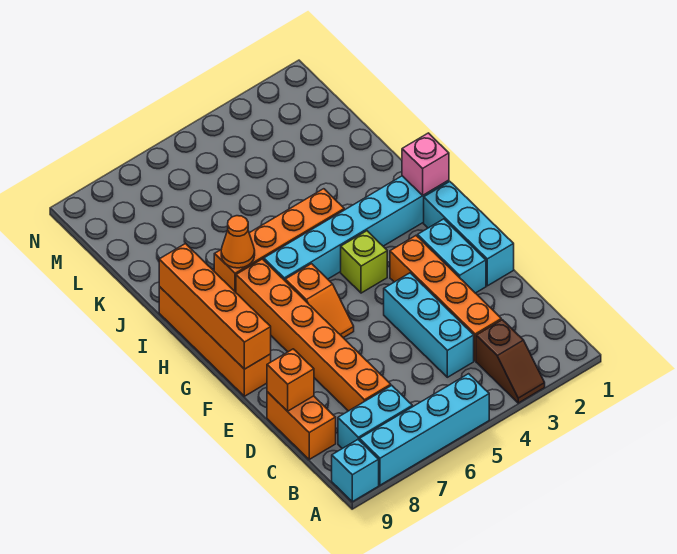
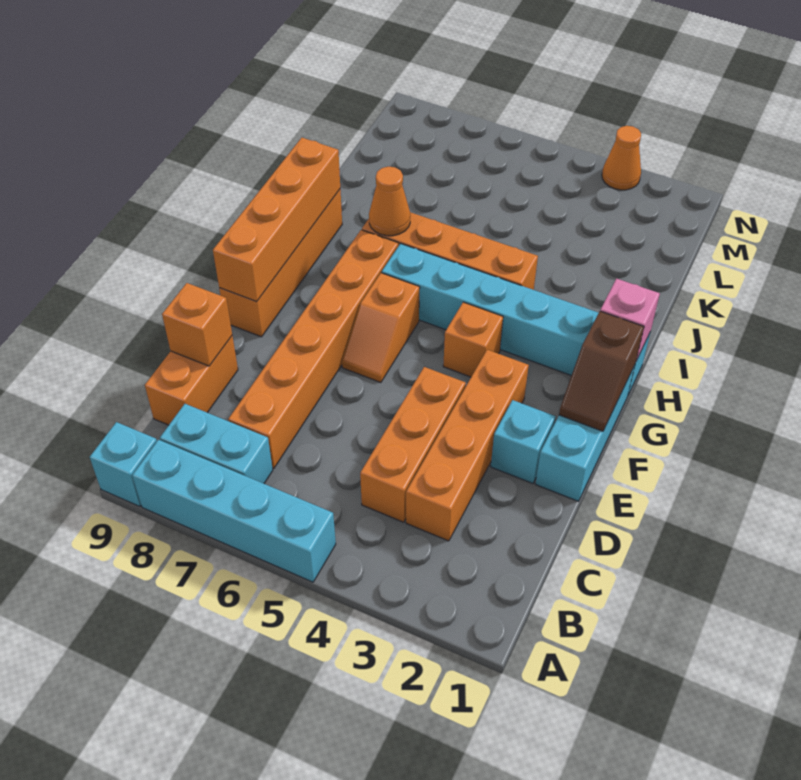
brown slope A3:B3 level 1 top B -> brown slope F1:G1 level 2 top G
cyan brick C4:E4 level 1 -> orange brick C4:E4 level 1
cyan brick E2:F2 level 1 -> cyan brick E2 level 1
lime brick G4 level 1 -> orange brick G4 level 1
none -> orange cone N3 level 1

